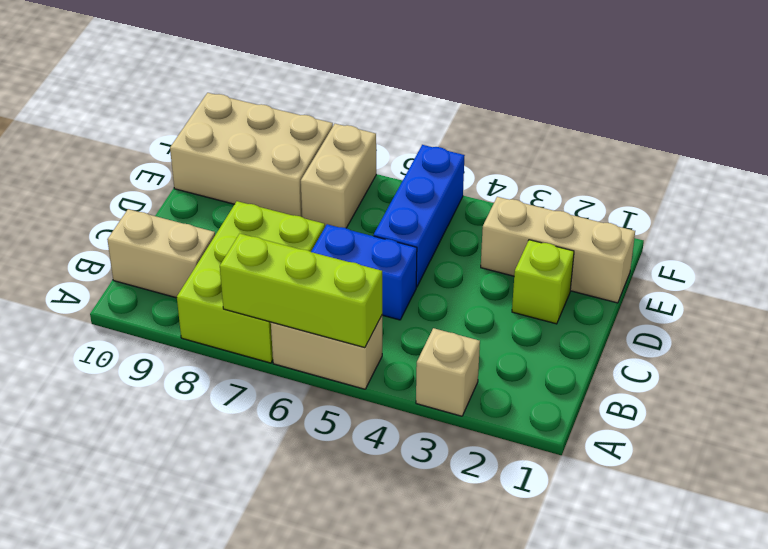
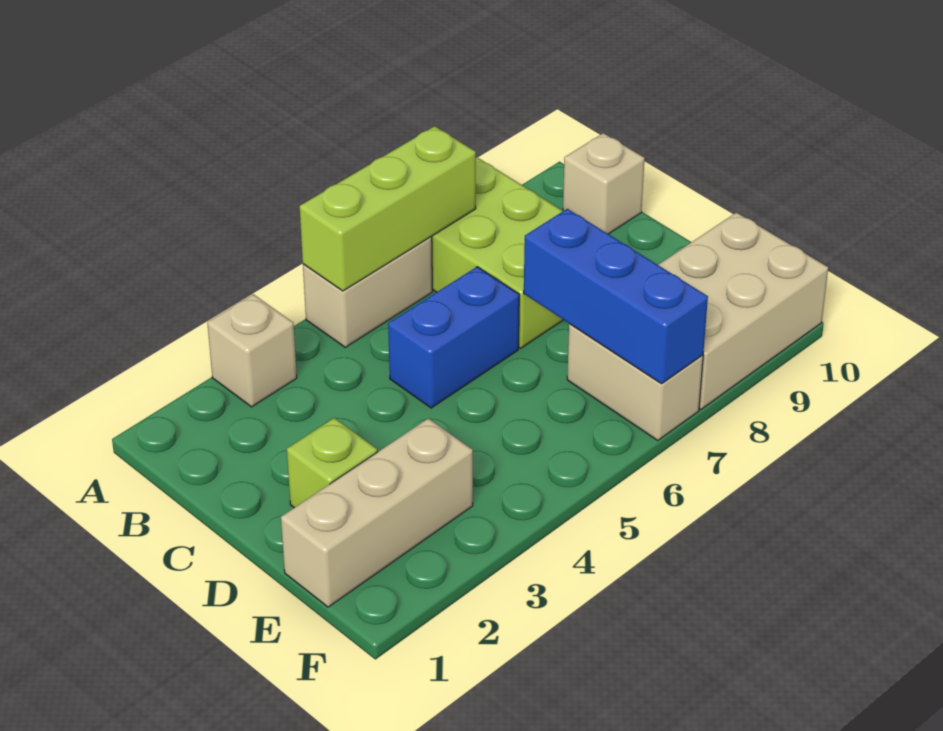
tan brick B9:B10 level 1 -> tan brick B10 level 1
blue brick D5:F5 level 1 -> blue brick D7:F7 level 2

